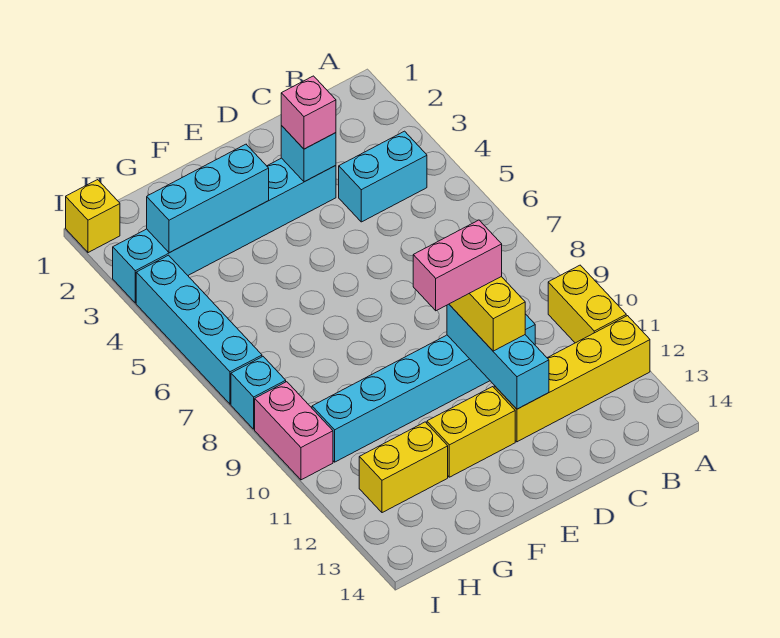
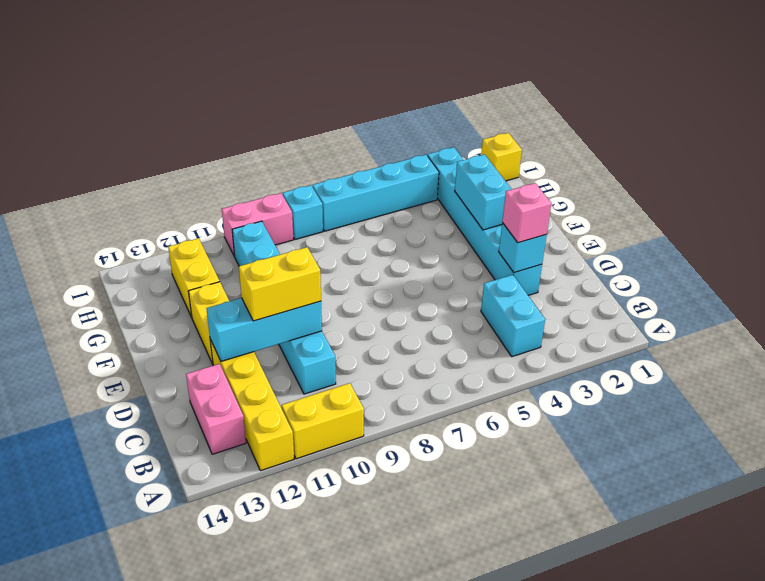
pink brick D10:E10 level 4 -> pink brick B13:C13 level 1
cyan brick F3:H3 level 2 -> cyan brick F3:G3 level 2

